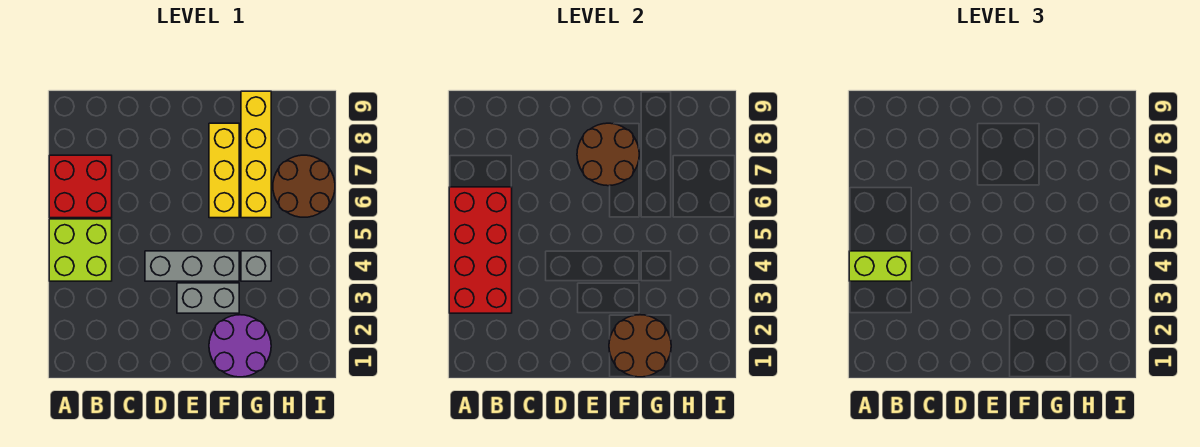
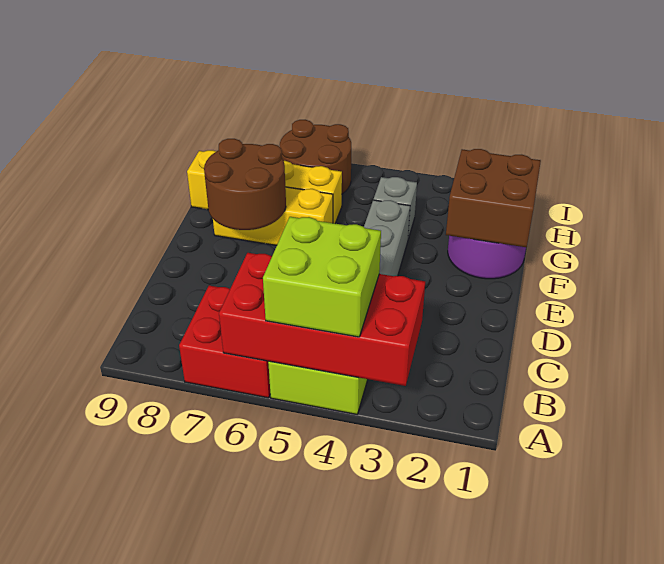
lime brick A4:B4 level 3 -> lime brick A4:B5 level 3
grey brick E3:F3 level 1 -> none
brown round brick F1:G2 level 2 -> brown brick F1:G2 level 2

